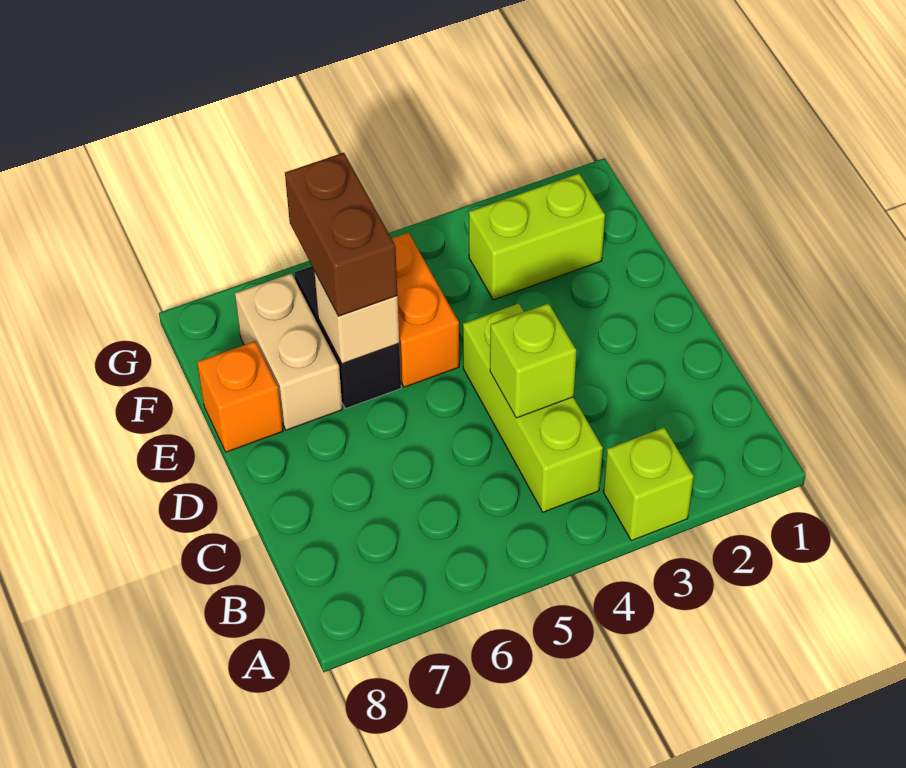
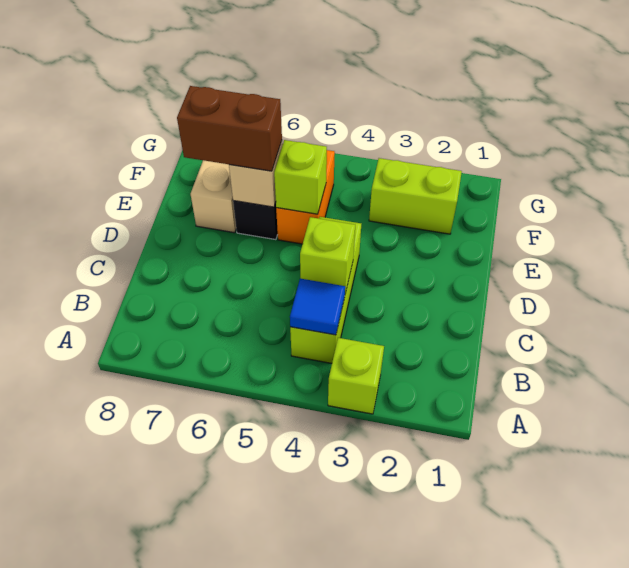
none -> blue tile B4 level 2
none -> lime brick E5 level 2
brown brick E6:F6 level 3 -> brown brick E6:E7 level 3
orange brick E8 level 1 -> none

